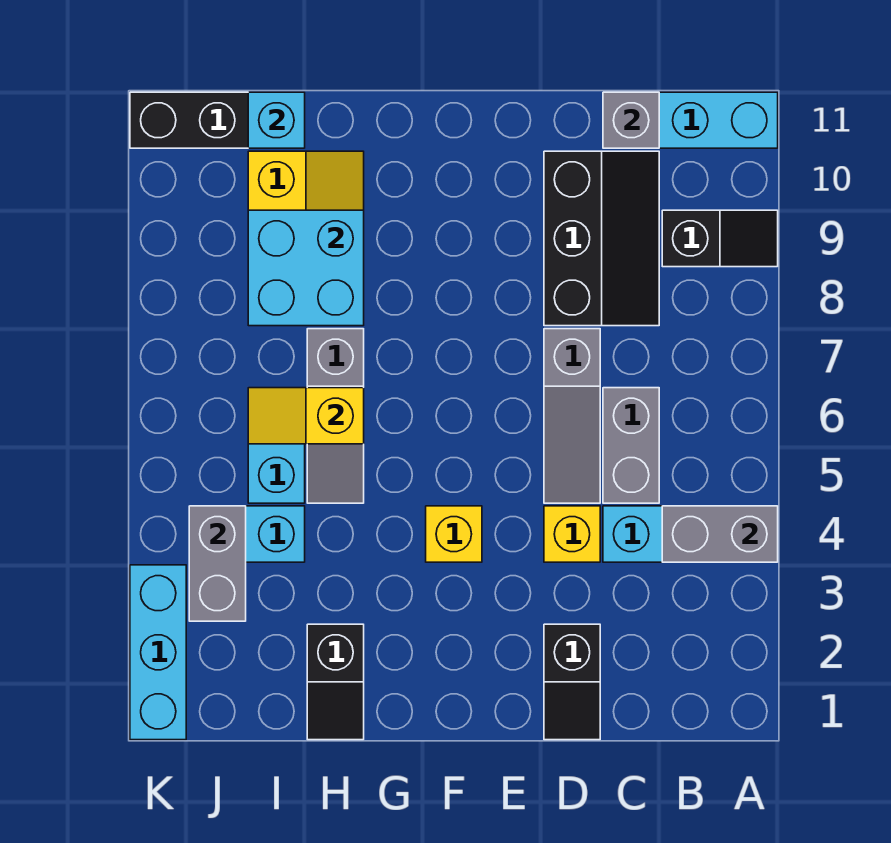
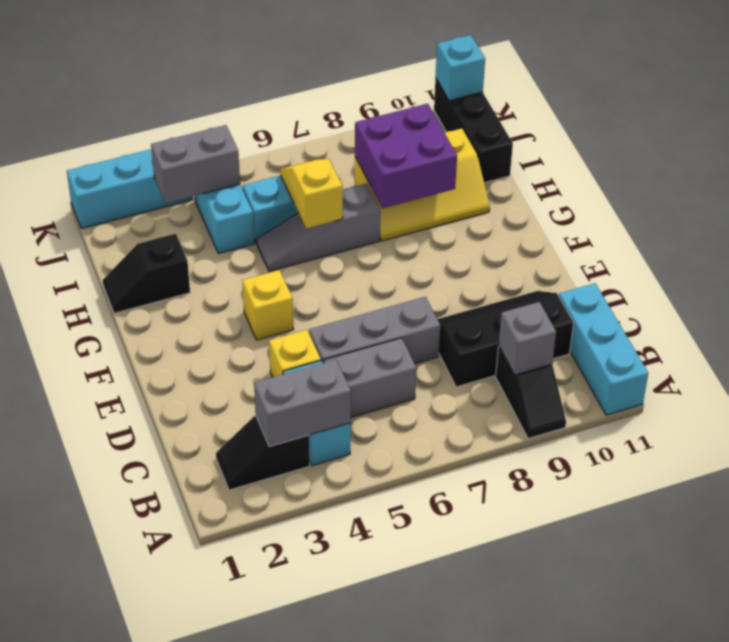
grey brick A4:B4 level 2 -> grey brick B3:B4 level 2
black slope C8:D10 level 1 top D -> black slope C8:D10 level 1 top C
grey brick C11 level 2 -> grey brick B9 level 2
black slope D1:D2 level 1 top 2 -> black slope B2:B3 level 1 top 3
grey slope D5:D7 level 1 top 7 -> grey brick D5:D7 level 1
cyan brick H8:I9 level 2 -> purple brick H8:I9 level 2
cyan brick I11 level 2 -> cyan brick K11 level 2

